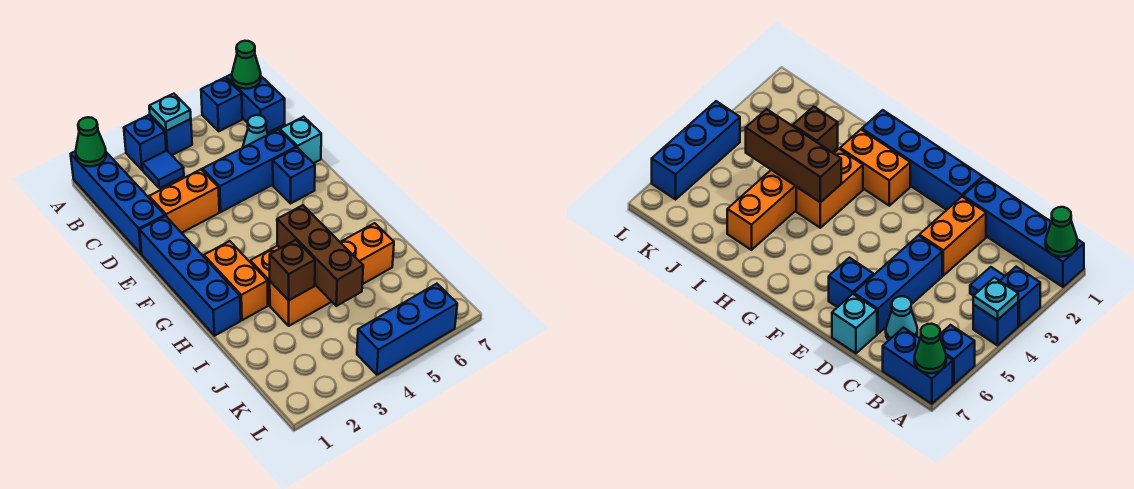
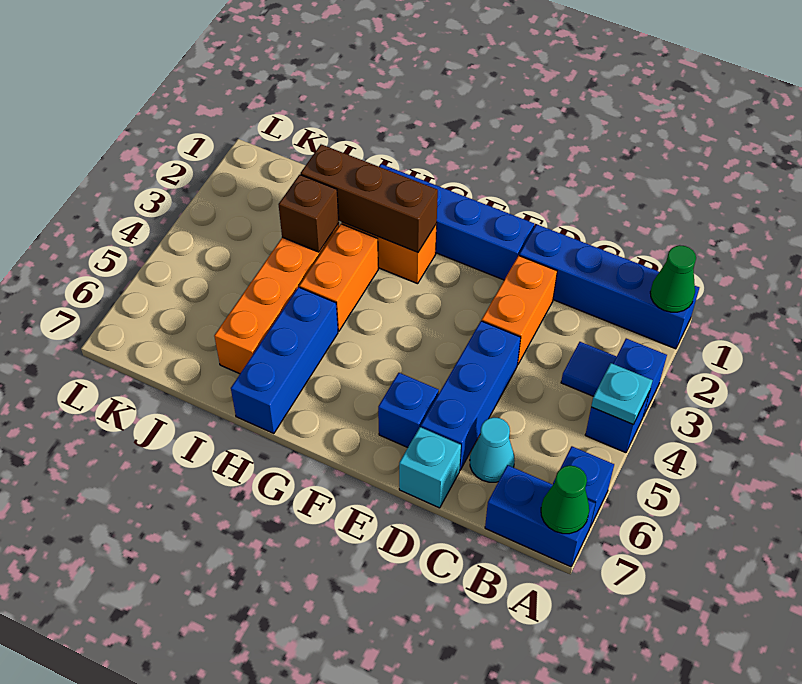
brown brick H4:J4 level 2 -> brown brick G2:I2 level 2
blue brick L4:L6 level 1 -> blue brick H5:H7 level 1

